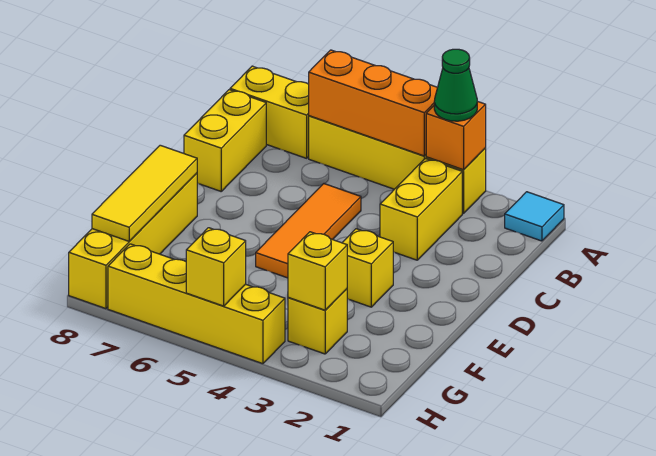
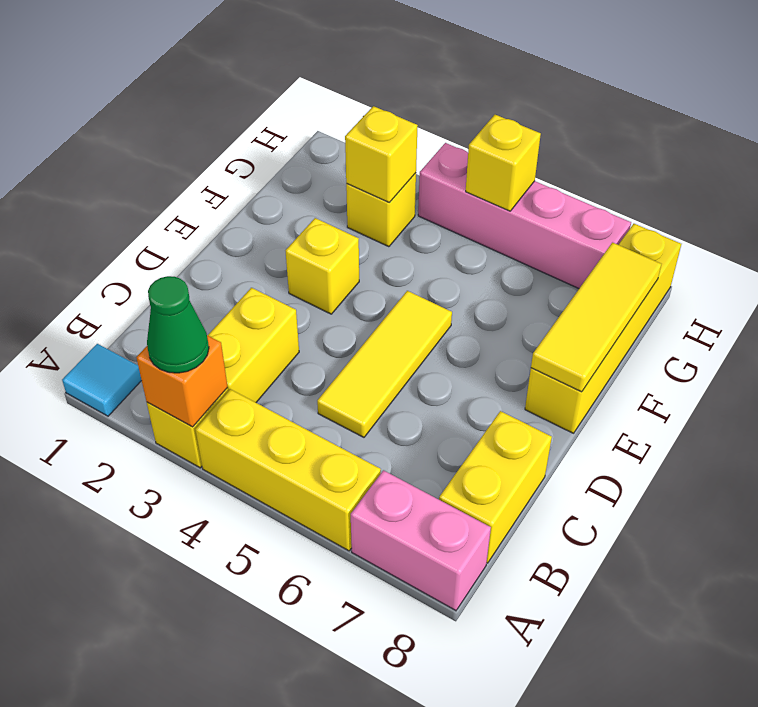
orange brick A4:A6 level 2 -> none
yellow brick A7:A8 level 1 -> pink brick A7:A8 level 1
orange tile C5:E5 level 1 -> yellow tile C5:E5 level 1
yellow brick H4:H7 level 1 -> pink brick H4:H7 level 1

